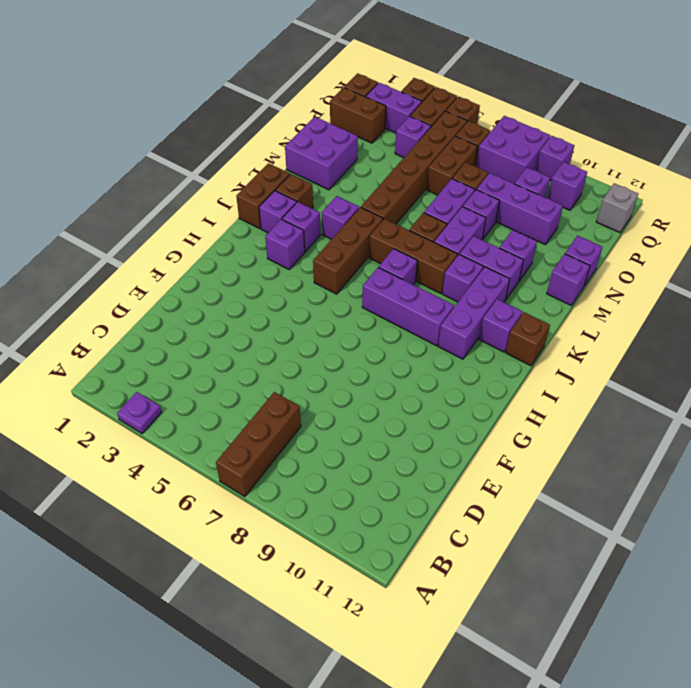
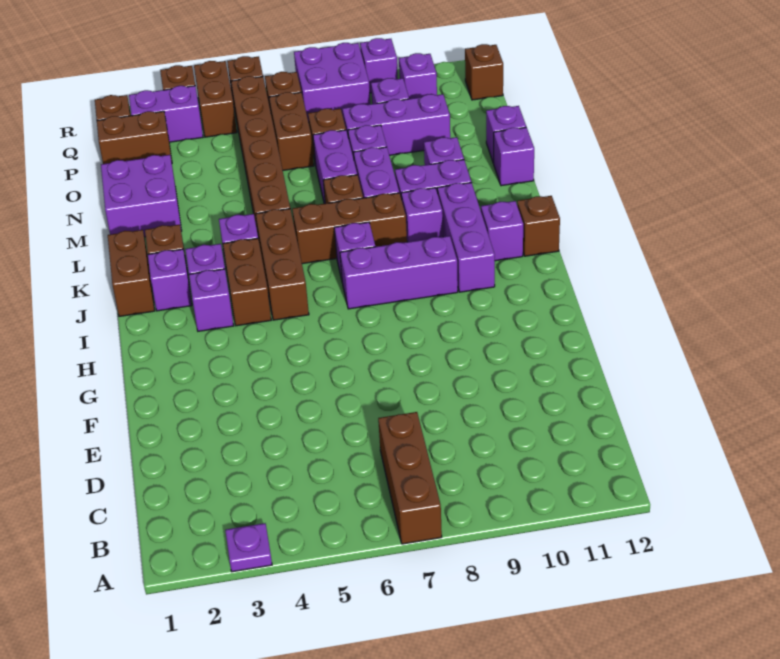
none -> brown brick I4:J4 level 1
purple brick P4 level 1 -> none
grey brick Q12 level 1 -> brown brick Q12 level 1

